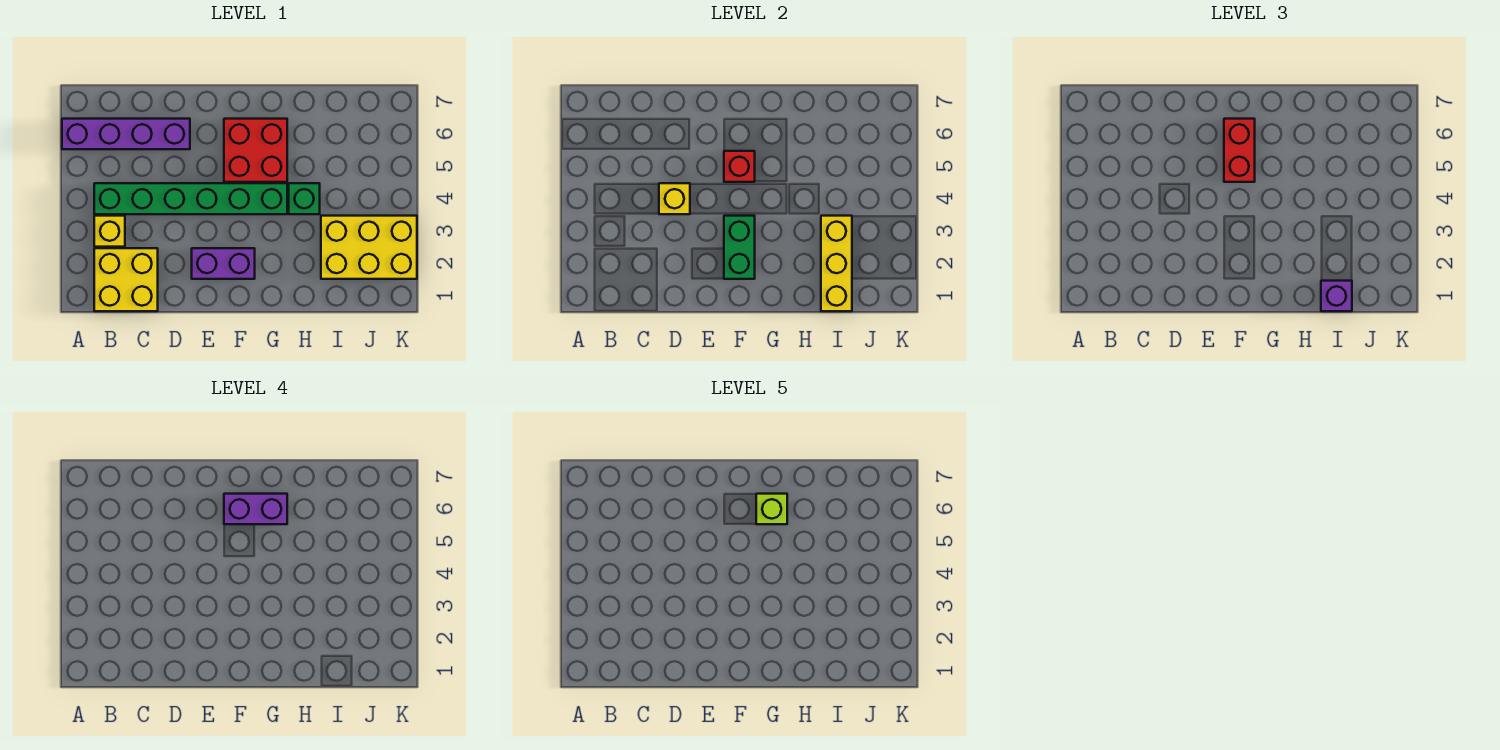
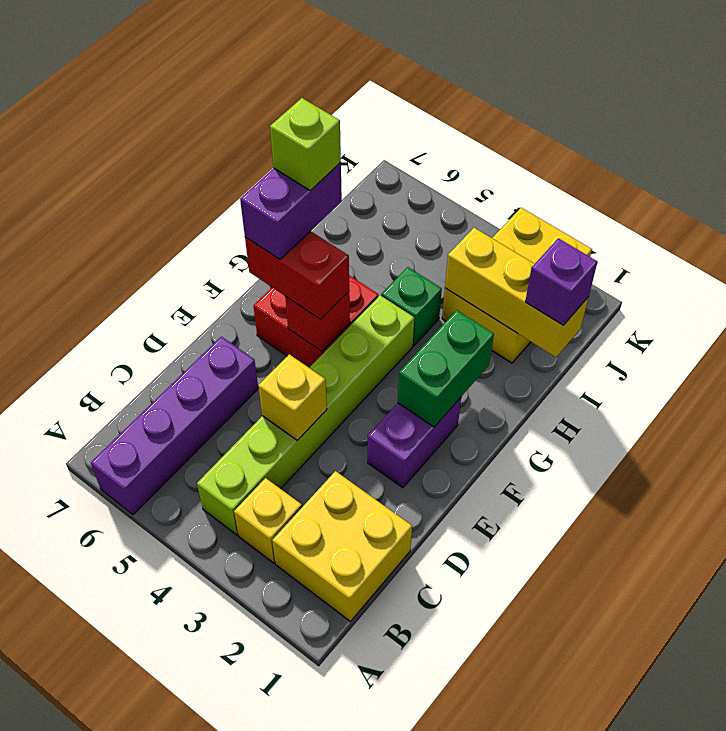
green brick B4:G4 level 1 -> lime brick B4:G4 level 1
green brick F2:F3 level 2 -> green brick F2:G2 level 2

